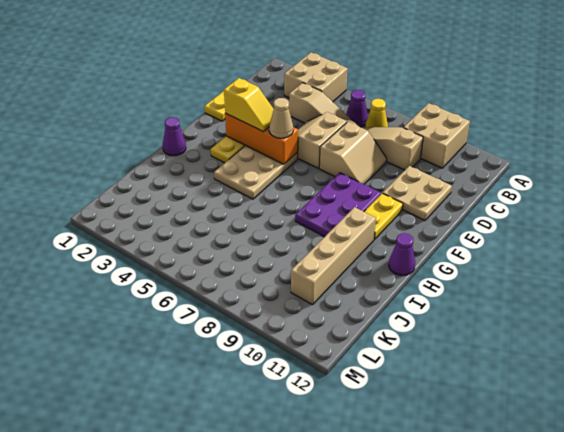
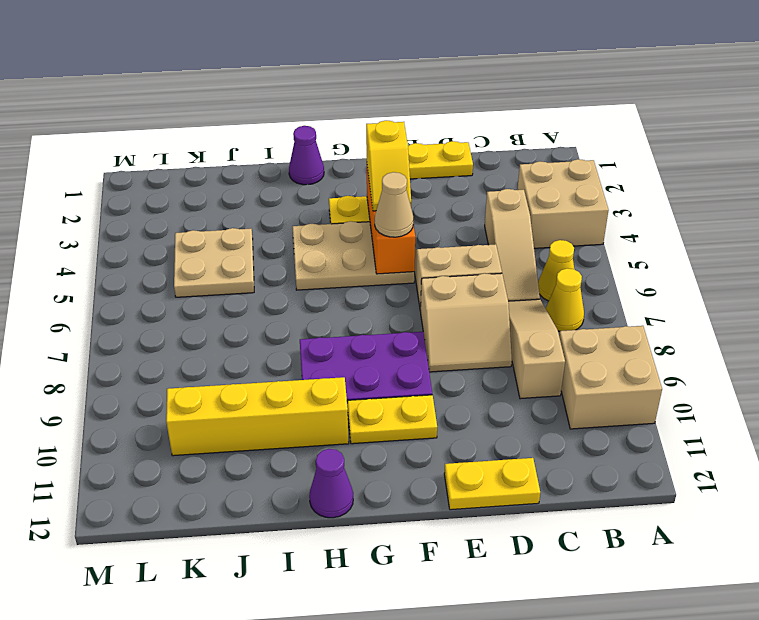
purple cone B6 level 1 -> yellow cone B6 level 1
tan plate D10:E11 level 1 -> tan plate J4:K5 level 1
none -> yellow plate D12:E12 level 1
tan brick H10:K10 level 1 -> yellow brick H10:K10 level 1

